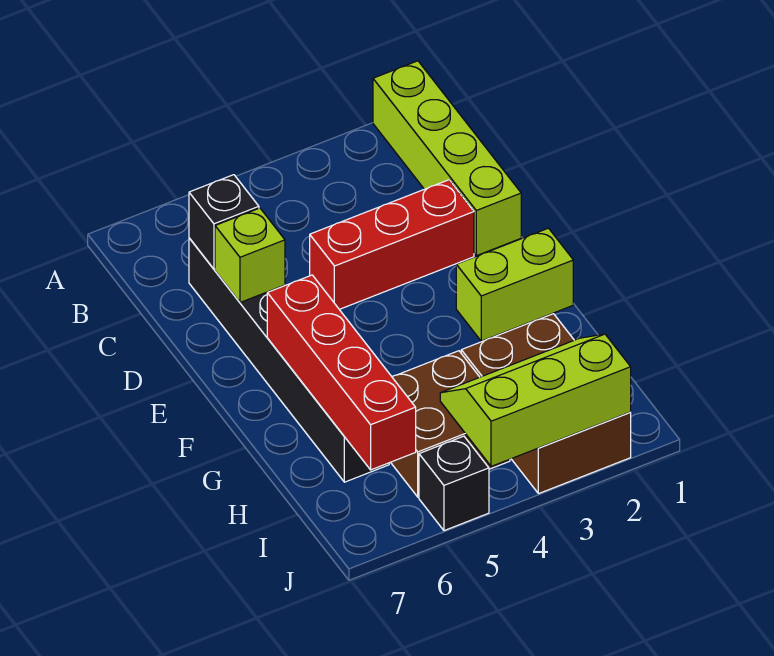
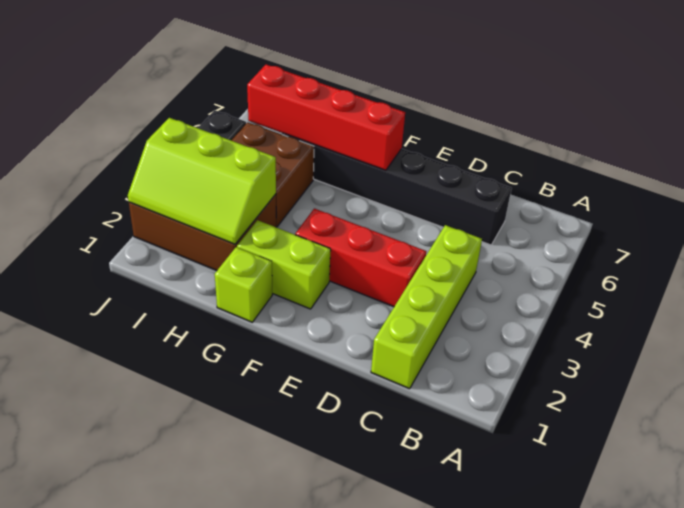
lime brick A1:D1 level 1 -> lime brick C1:C4 level 1
black brick C6 level 2 -> none
red brick D2:D4 level 1 -> red brick D3:F3 level 1
lime brick D6 level 2 -> lime brick G1 level 1
lime brick F1:F2 level 1 -> lime brick F2:G2 level 1
lime slope I2:J4 level 2 top J -> lime slope H2:J3 level 2 top 3

